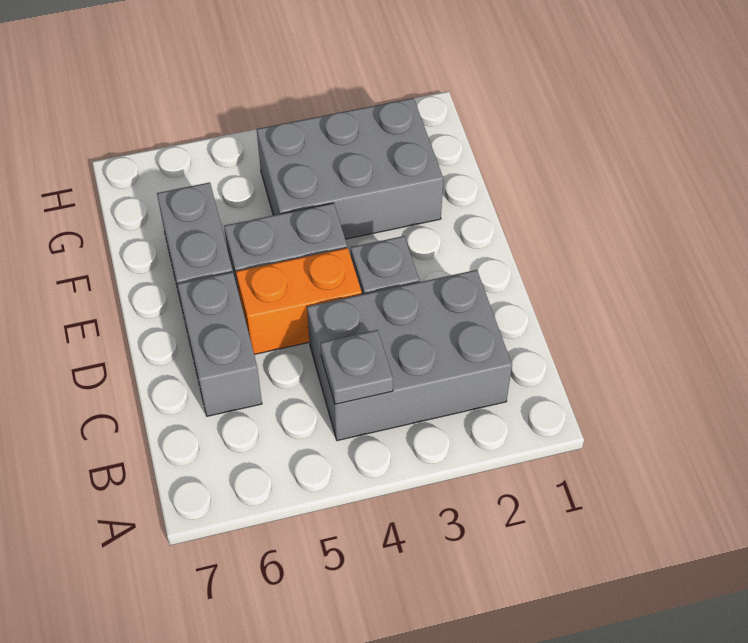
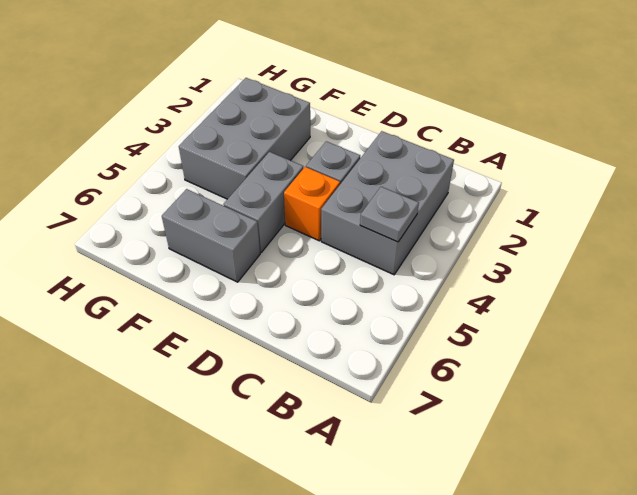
grey brick C6:D6 level 1 -> none
orange brick D4:D5 level 1 -> orange brick D4 level 1

